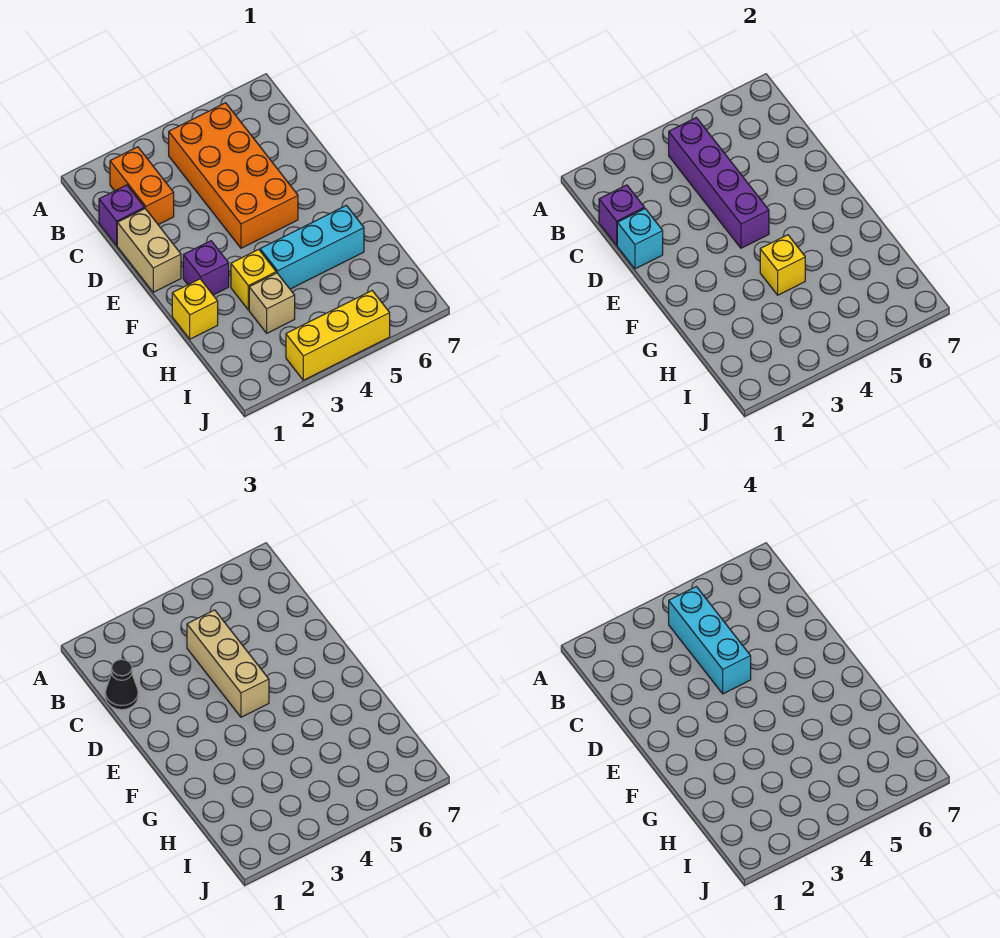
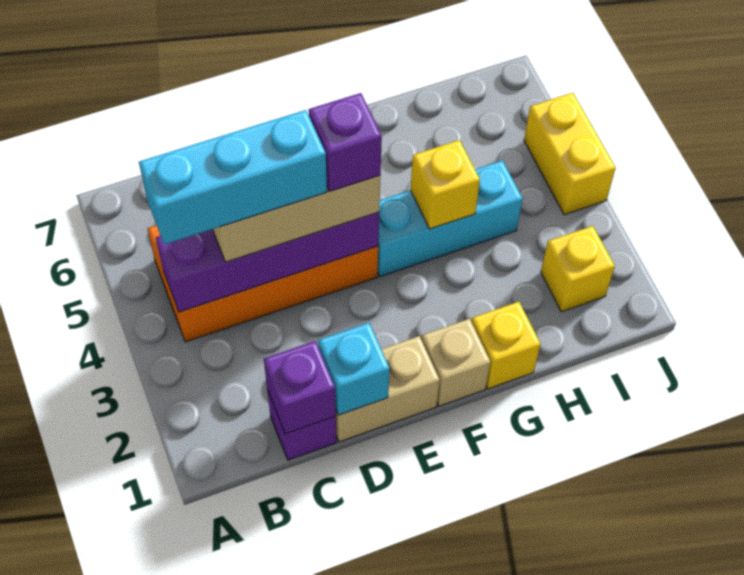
orange brick B2:C2 level 1 -> none
black cone C1 level 3 -> none
purple brick F2 level 1 -> purple brick E4 level 4
yellow brick G3 level 1 -> yellow brick I2 level 1
cyan brick G4:G6 level 1 -> cyan brick F4:H4 level 1
tan brick H3 level 1 -> tan brick F1 level 1
yellow brick J3:J5 level 1 -> yellow brick J4:J5 level 1

